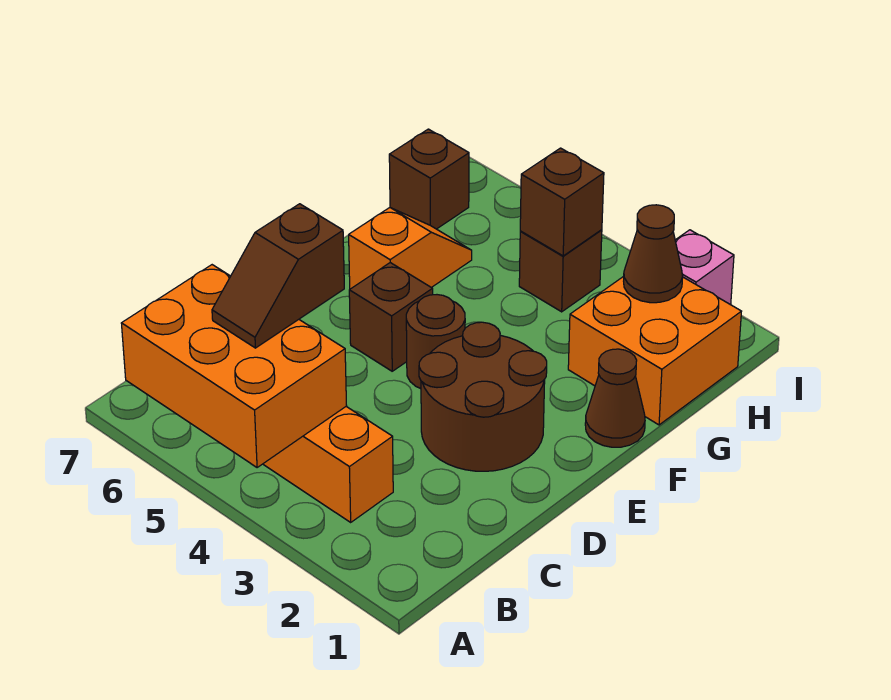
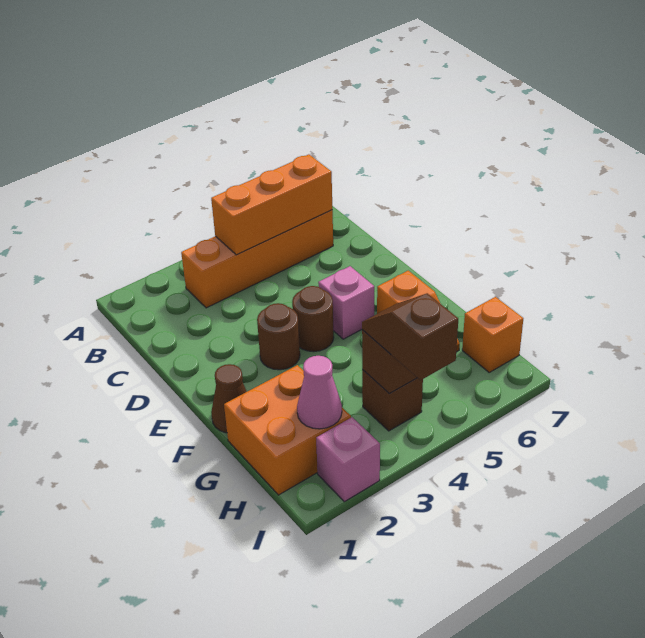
orange brick A4:B6 level 2 -> orange brick B4:B6 level 2
brown slope B5:C5 level 3 top C -> brown slope H4:I4 level 3 top I
brown round brick D2:E3 level 1 -> brown round brick E3 level 1
brown brick E5 level 1 -> pink brick E5 level 1
brown cone H2 level 2 -> pink cone H2 level 2
brown brick H7 level 1 -> orange brick H7 level 1

